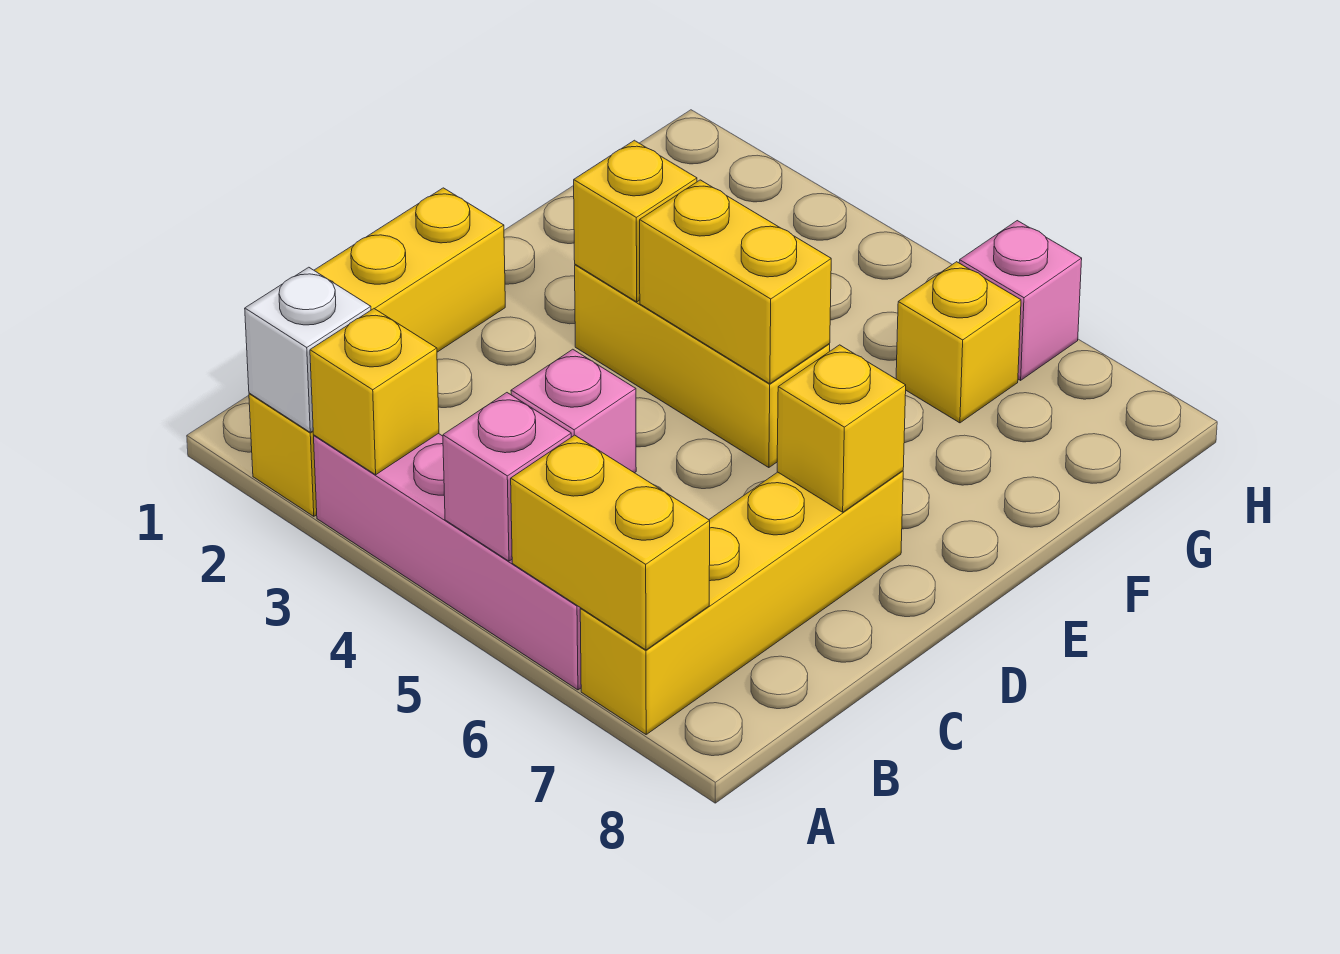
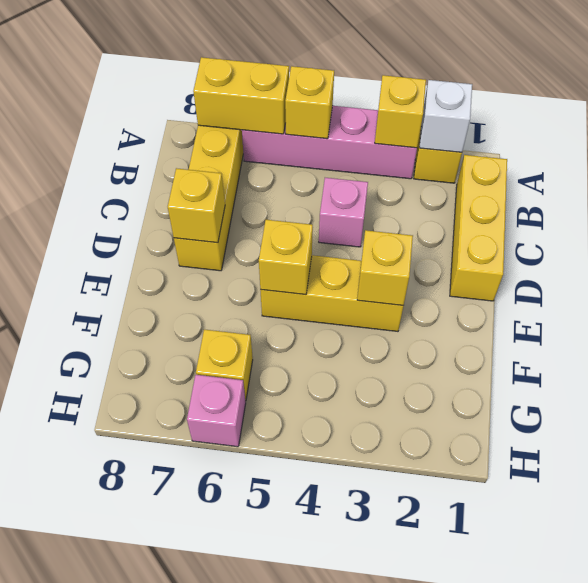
pink brick A5 level 2 -> yellow brick A5 level 2
yellow brick E4:E5 level 2 -> yellow brick E5 level 2

